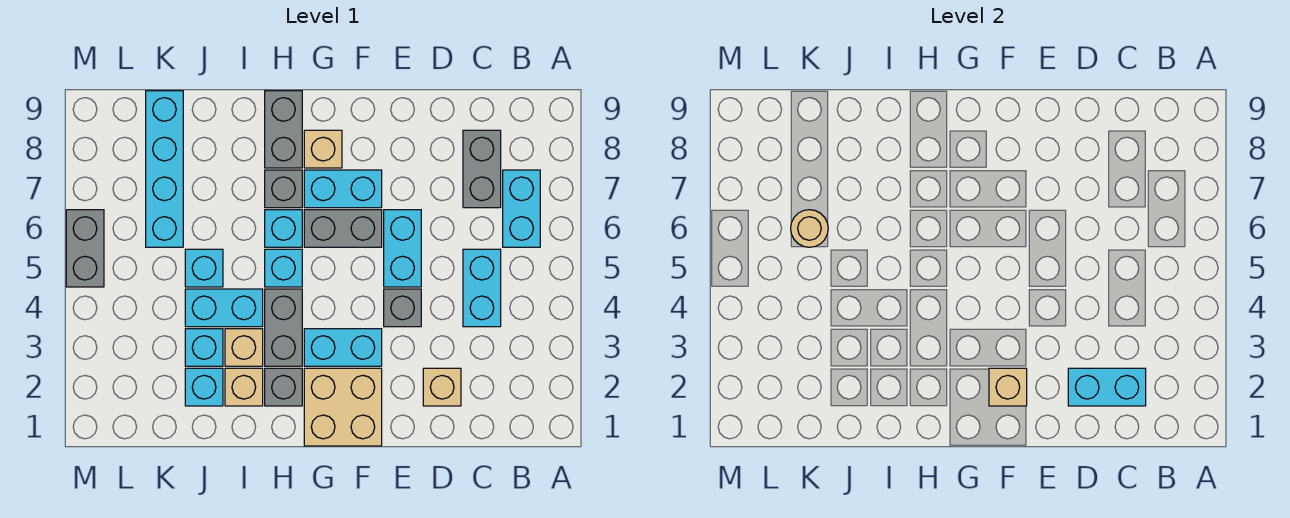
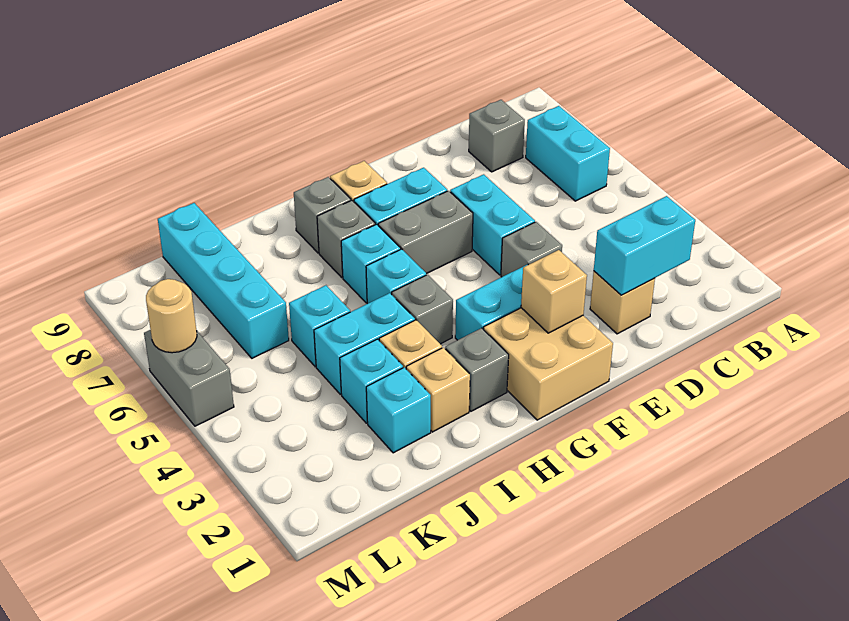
cyan brick C4:C5 level 1 -> none
grey brick C7:C8 level 1 -> grey brick C8 level 1
grey brick H3:H4 level 1 -> grey brick H4 level 1
grey brick H8:H9 level 1 -> grey brick H8 level 1
tan round brick K6 level 2 -> tan round brick M6 level 2

